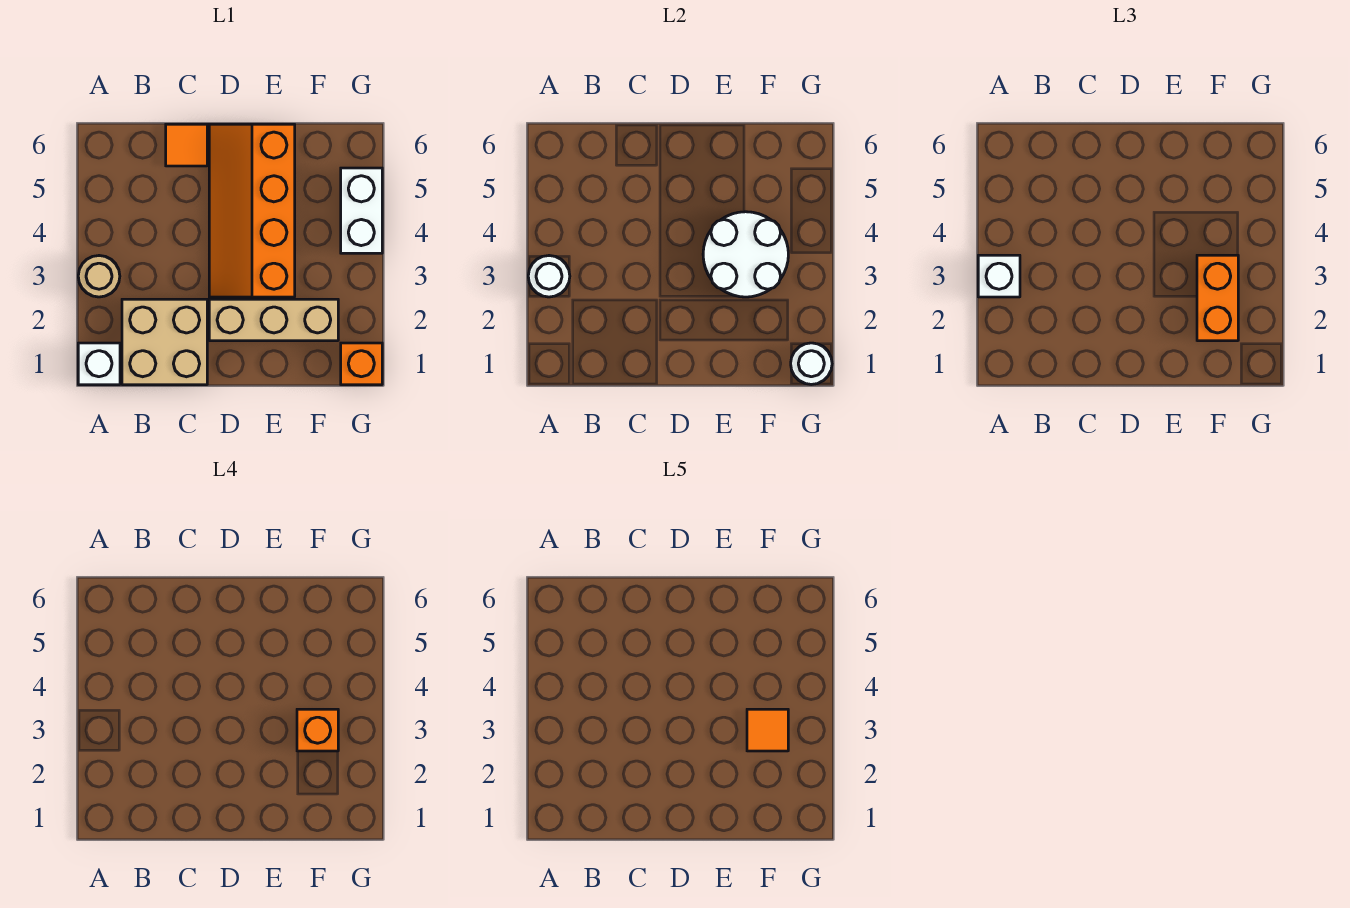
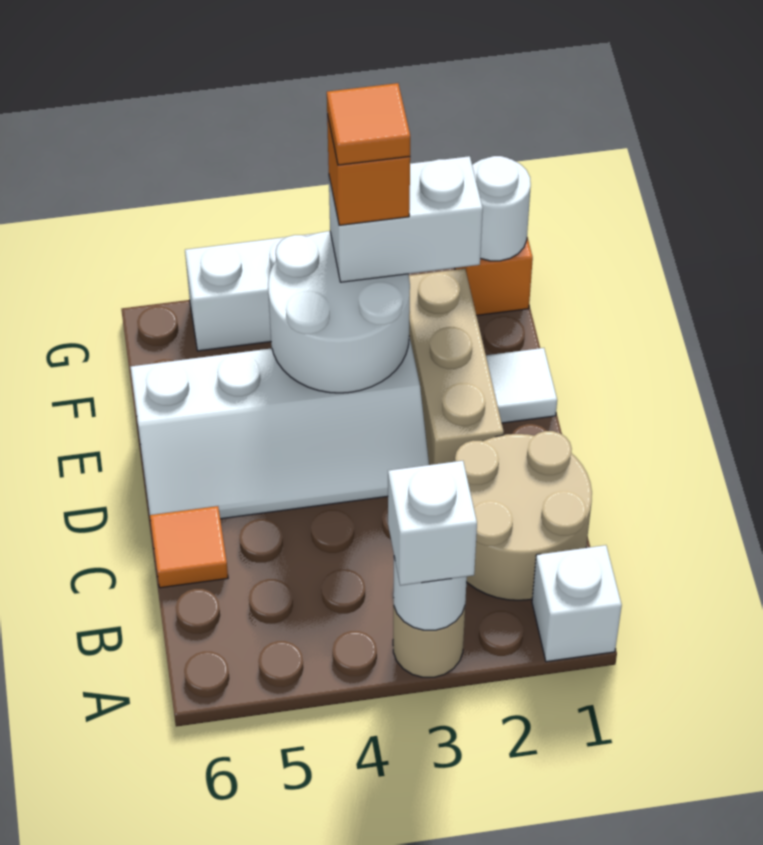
tan brick B1:C2 level 1 -> tan round brick B1:C2 level 1
orange slope D3:E6 level 1 top E -> white slope D3:E6 level 1 top E
none -> white tile E1 level 1
orange brick F2:F3 level 3 -> white brick F2:F3 level 3

